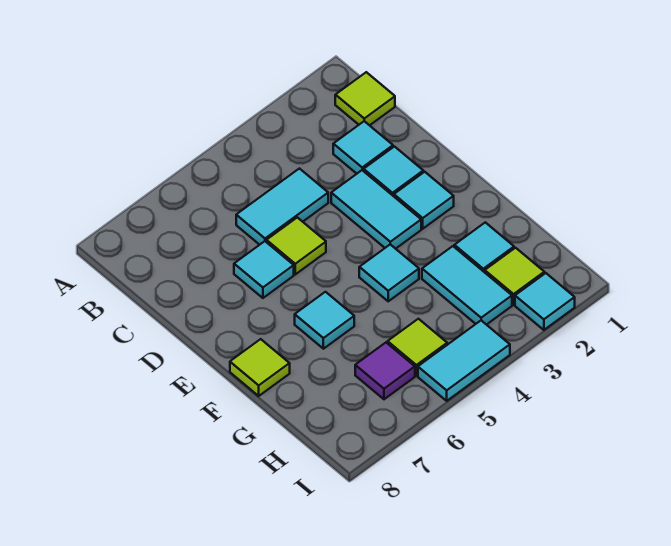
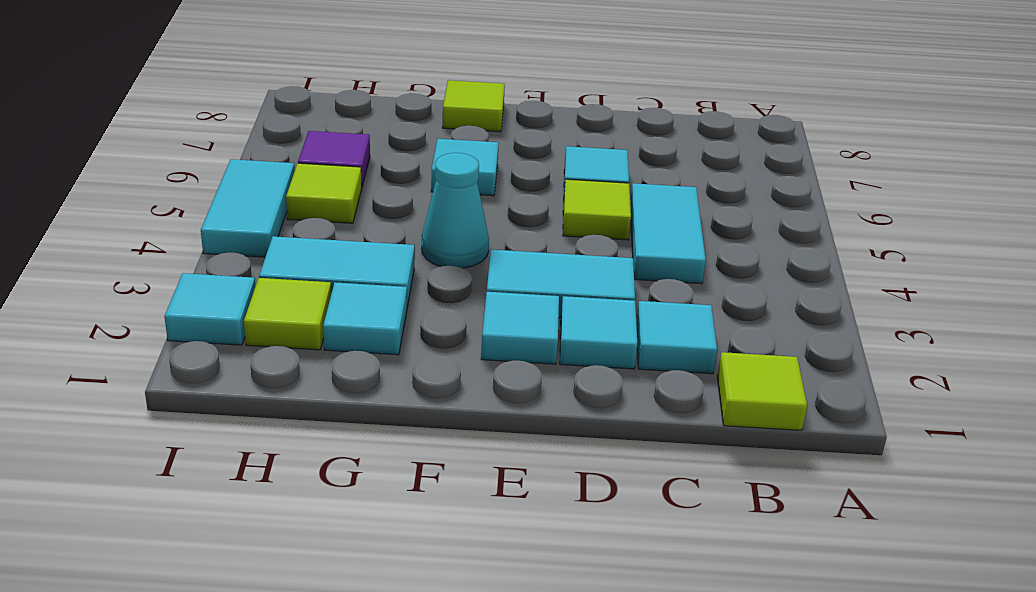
cyan tile F4 level 1 -> cyan cone F4 level 1

